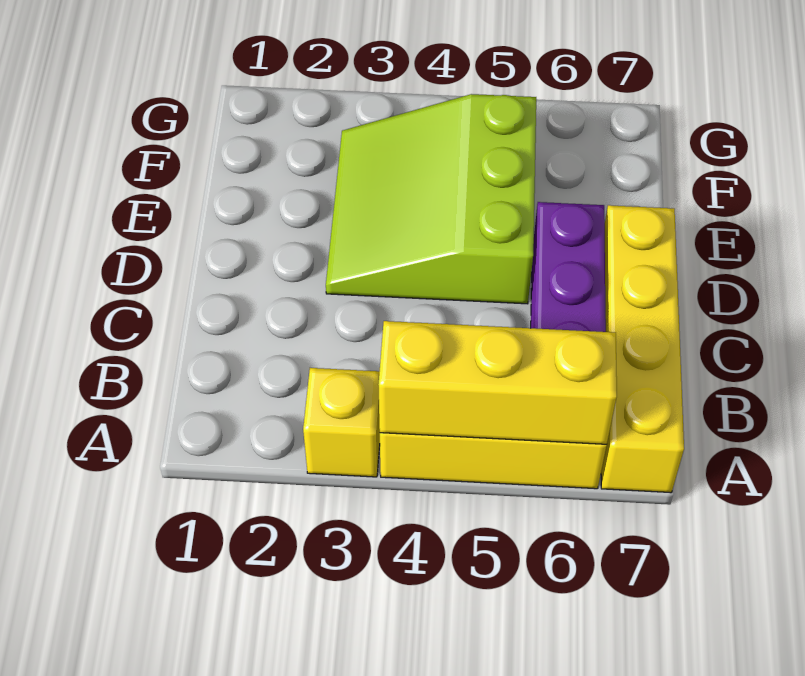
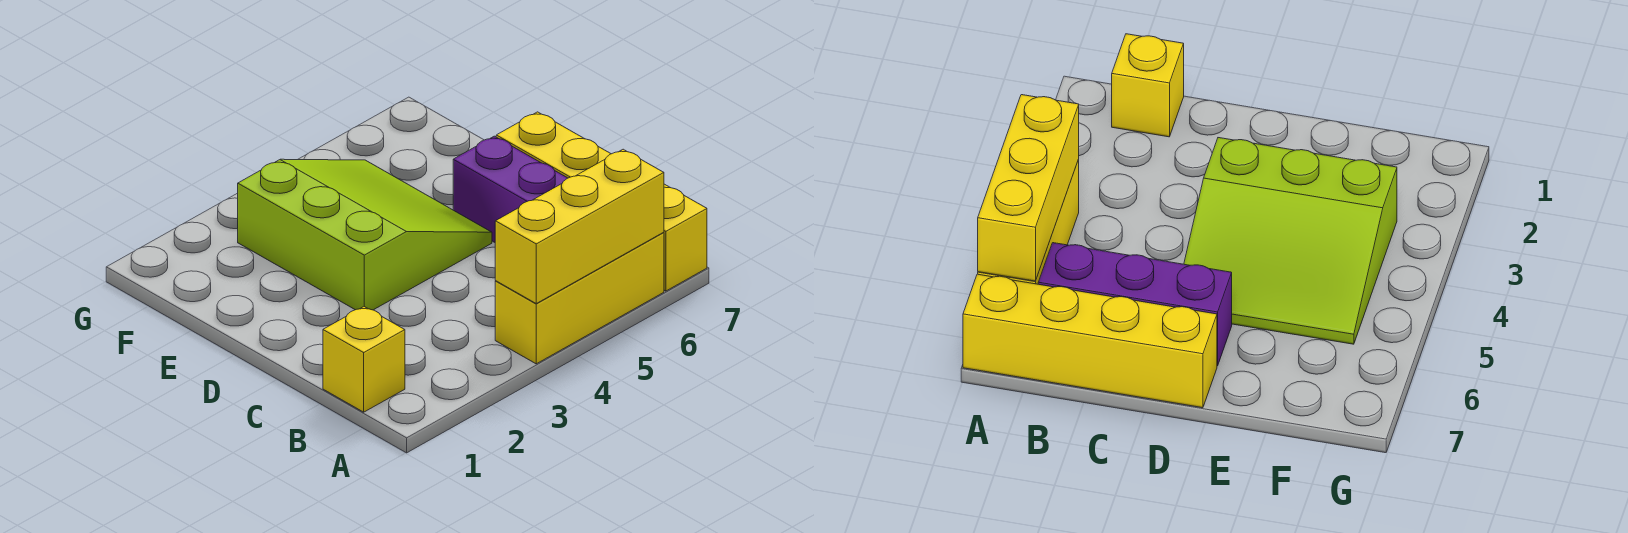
yellow brick A3 level 1 -> yellow brick B1 level 1
lime slope D3:F5 level 1 top 5 -> lime slope D3:F5 level 1 top 3

